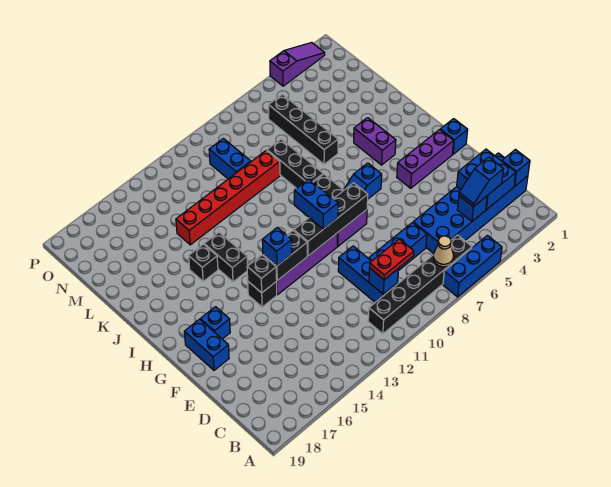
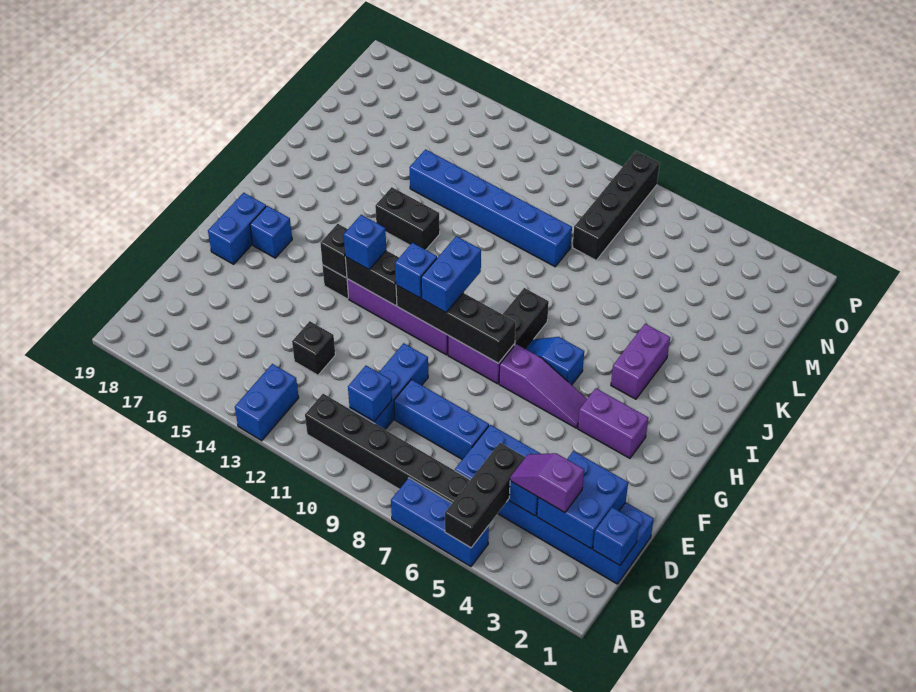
tan cone B7 level 2 -> none
blue slope C3:C4 level 3 top 3 -> purple slope C3:C4 level 3 top 3
red plate C9:C10 level 3 -> none
blue brick G1 level 1 -> blue brick G11 level 3
purple brick G2:G4 level 1 -> purple brick G3:G4 level 1
black brick I14:J14 level 1 -> black brick J13:J14 level 1
black brick J8:L8 level 1 -> black brick A5:C5 level 2
black brick J15 level 1 -> black brick D13 level 1
black brick K6:N6 level 1 -> black brick M8:P8 level 1
red brick L9:L14 level 1 -> blue brick L9:L14 level 1
blue brick M10:N10 level 1 -> blue brick A13:B13 level 1
purple slope P2:P4 level 1 top 4 -> purple slope G5:G7 level 1 top 7

